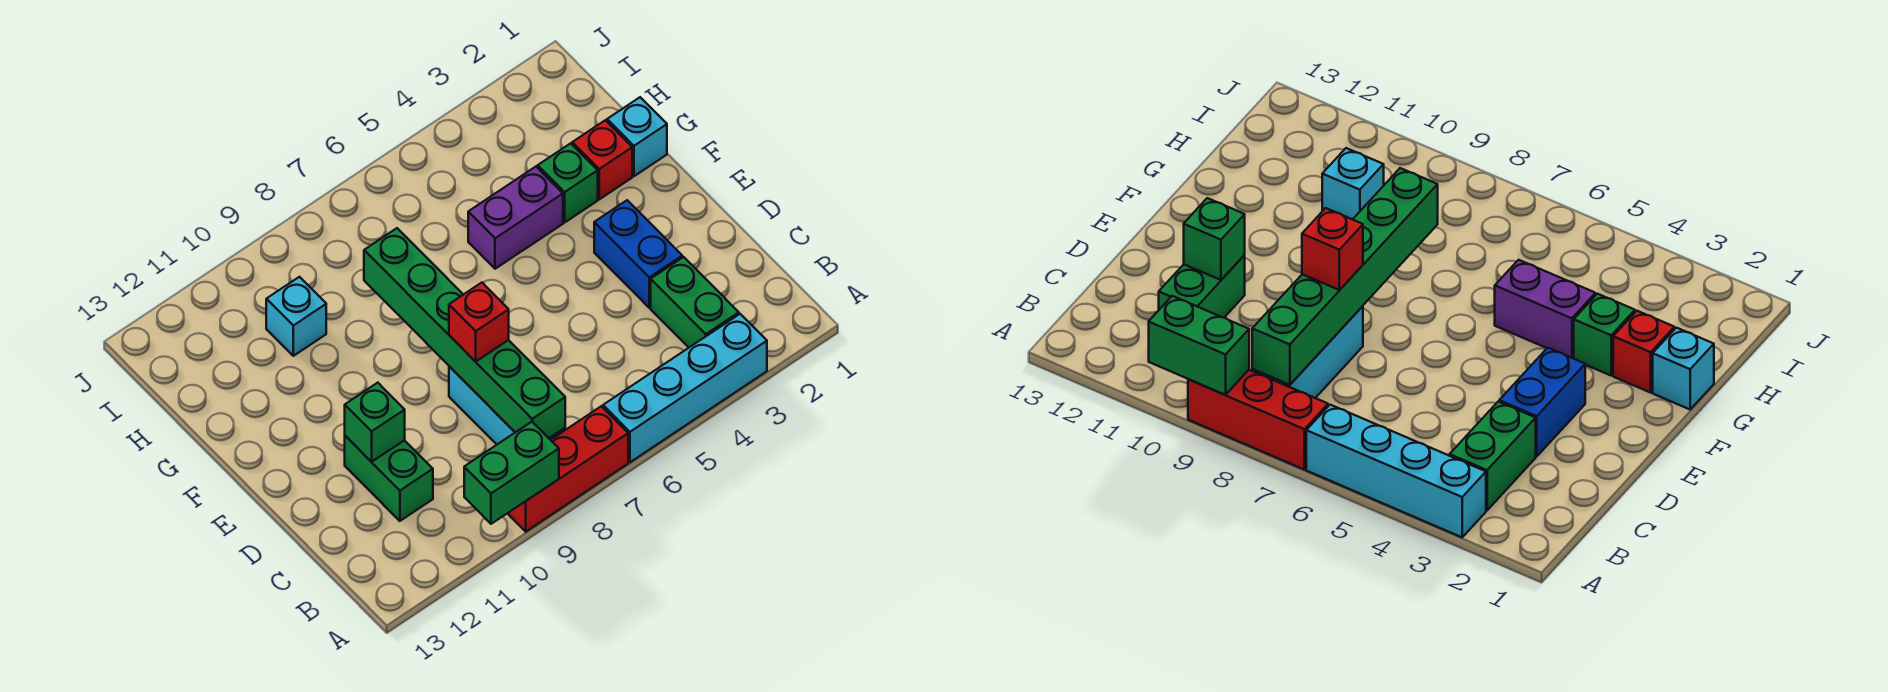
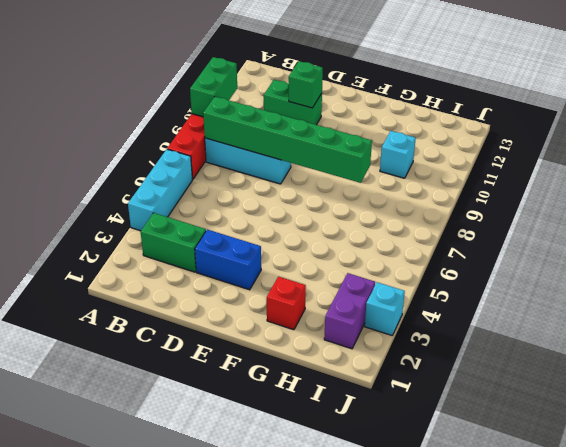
cyan brick A3:A6 level 1 -> cyan brick A4:A6 level 1
red brick D8 level 3 -> none
cyan brick G1 level 1 -> cyan brick J3 level 1
green brick G3 level 1 -> none
purple brick G4:G5 level 1 -> purple brick I2:I3 level 1

